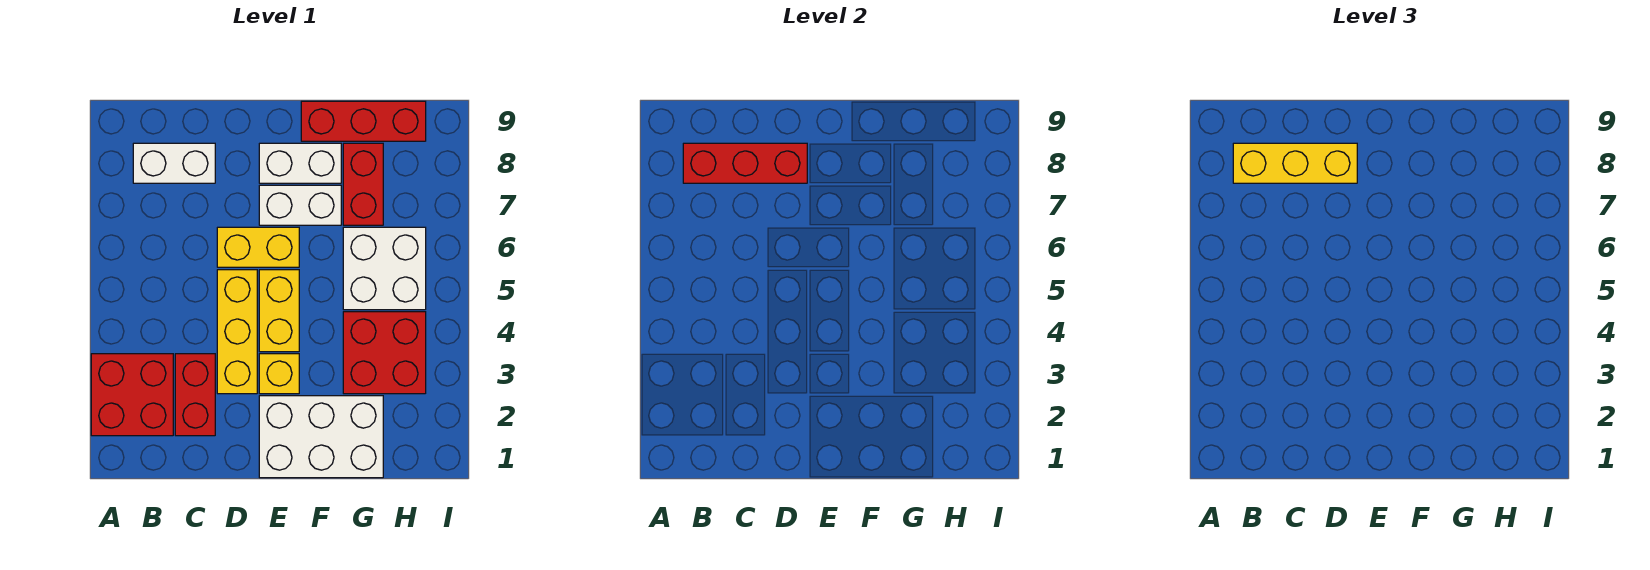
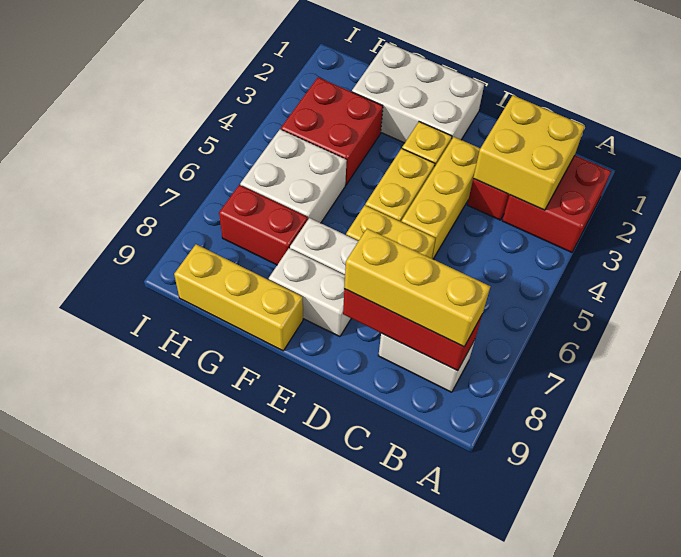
none -> yellow brick B2:C3 level 2
red brick F9:H9 level 1 -> yellow brick F9:H9 level 1
red brick G7:G8 level 1 -> red brick G7:H7 level 1

